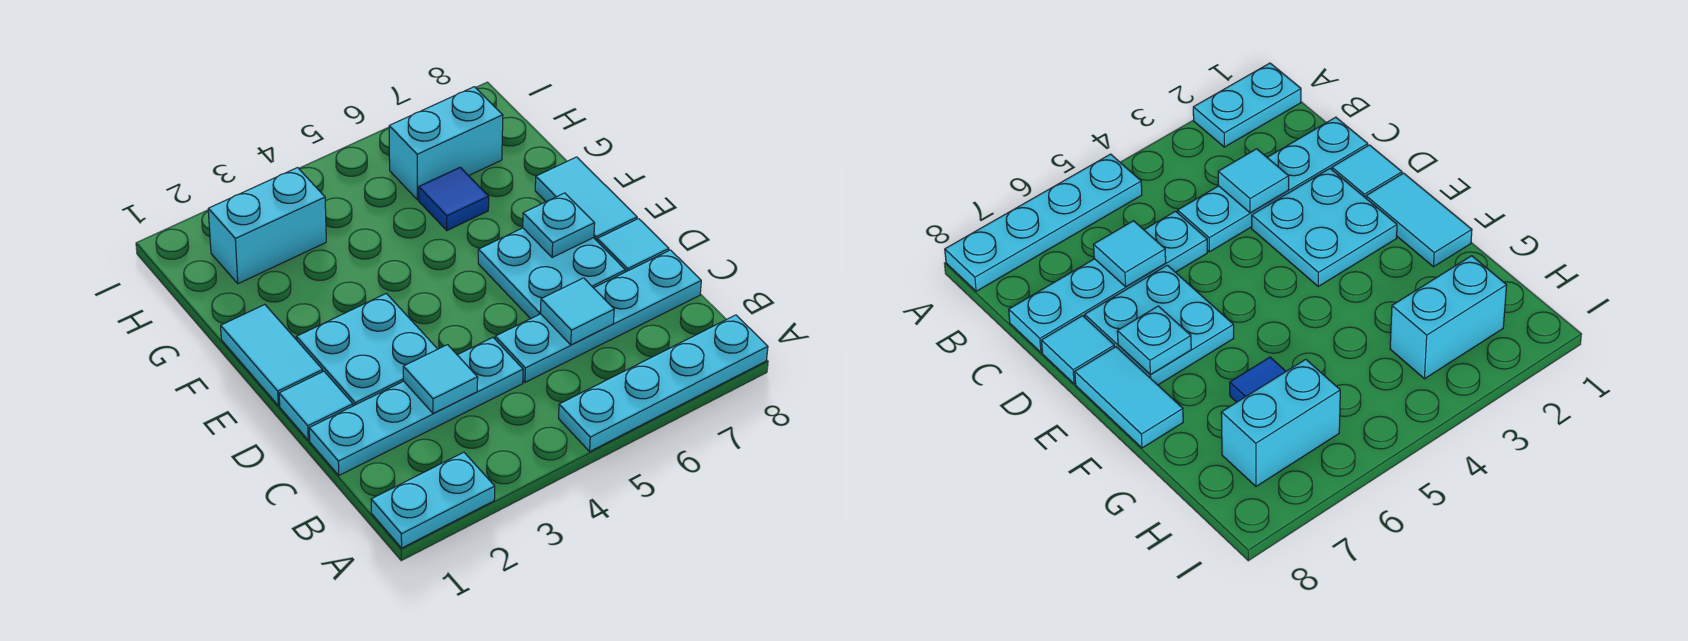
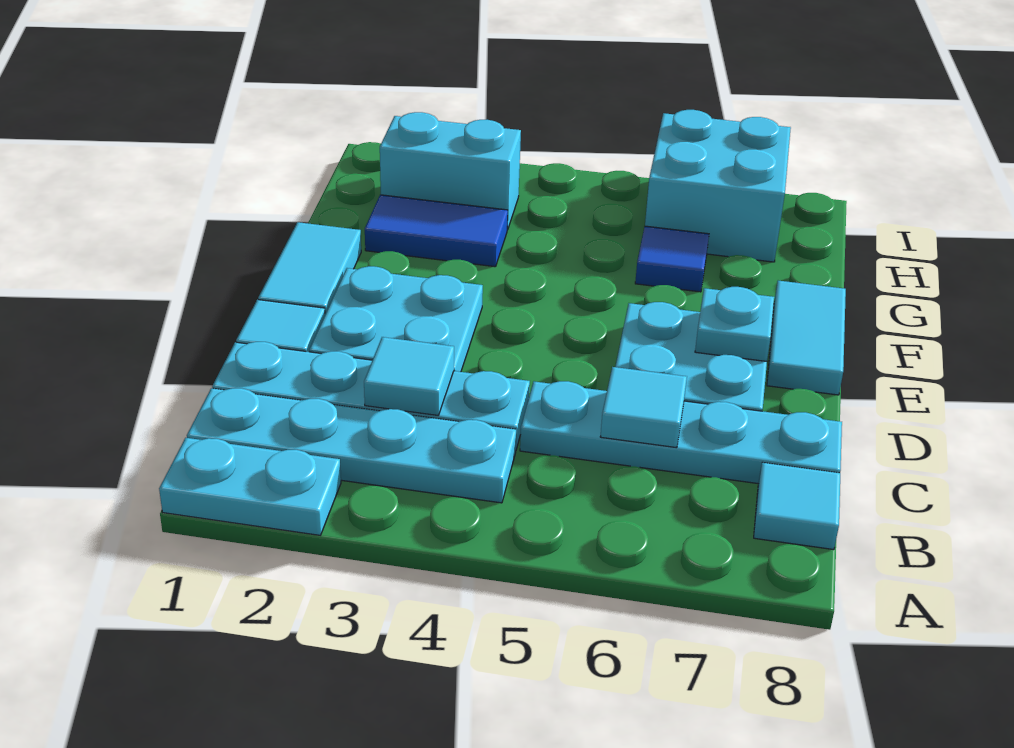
cyan plate A5:A8 level 1 -> cyan plate B1:B4 level 1
cyan tile D8 level 1 -> cyan tile B8 level 1
none -> blue tile G2:G3 level 1
cyan brick H6:H7 level 1 -> cyan brick H6:I7 level 1

